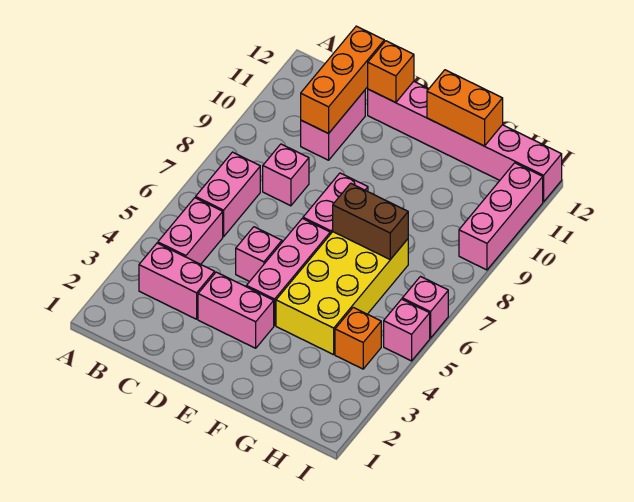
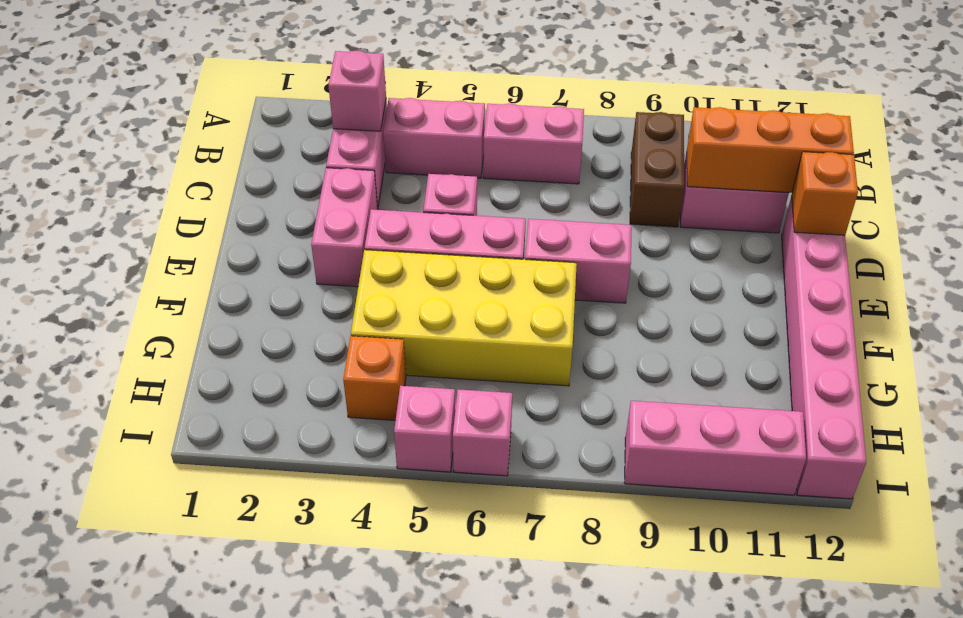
pink brick C8 level 1 -> pink brick B3 level 2
brown brick F7:G7 level 2 -> brown brick B9:C9 level 1
orange brick F12:G12 level 2 -> none

